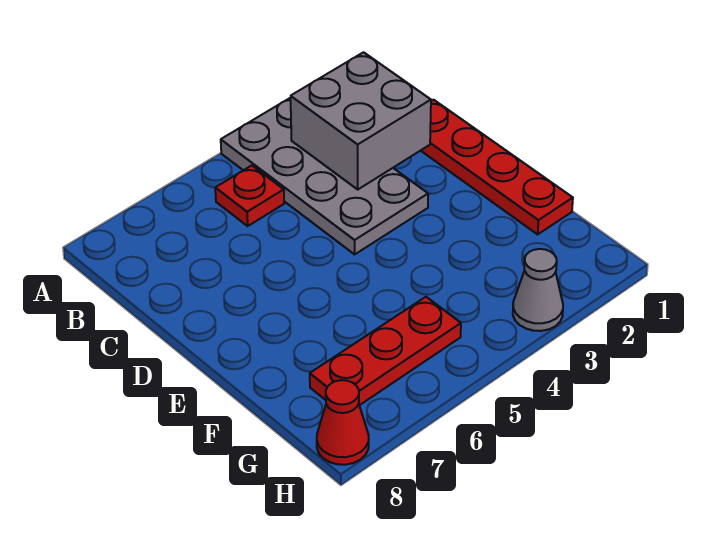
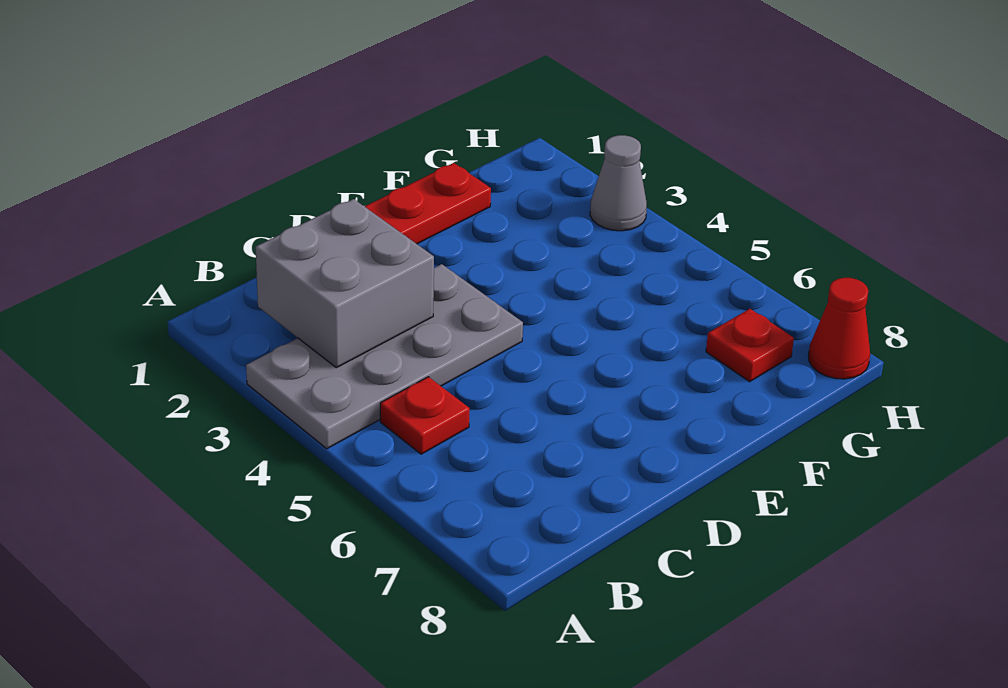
red plate G5:G7 level 1 -> red plate G7 level 1

